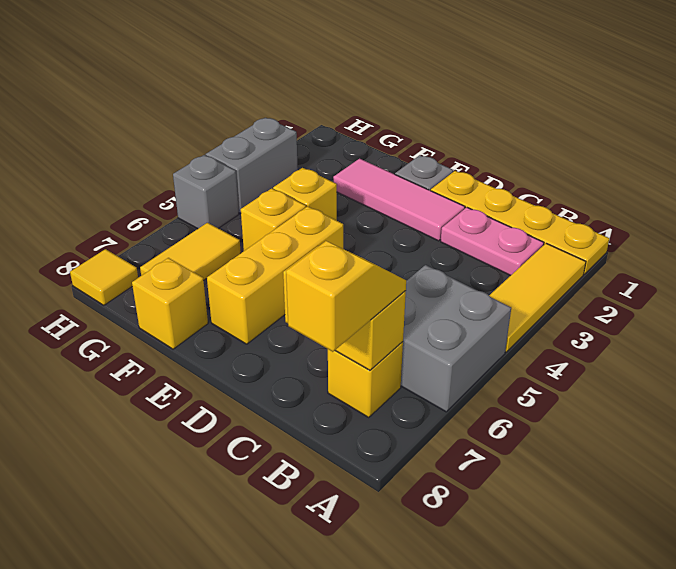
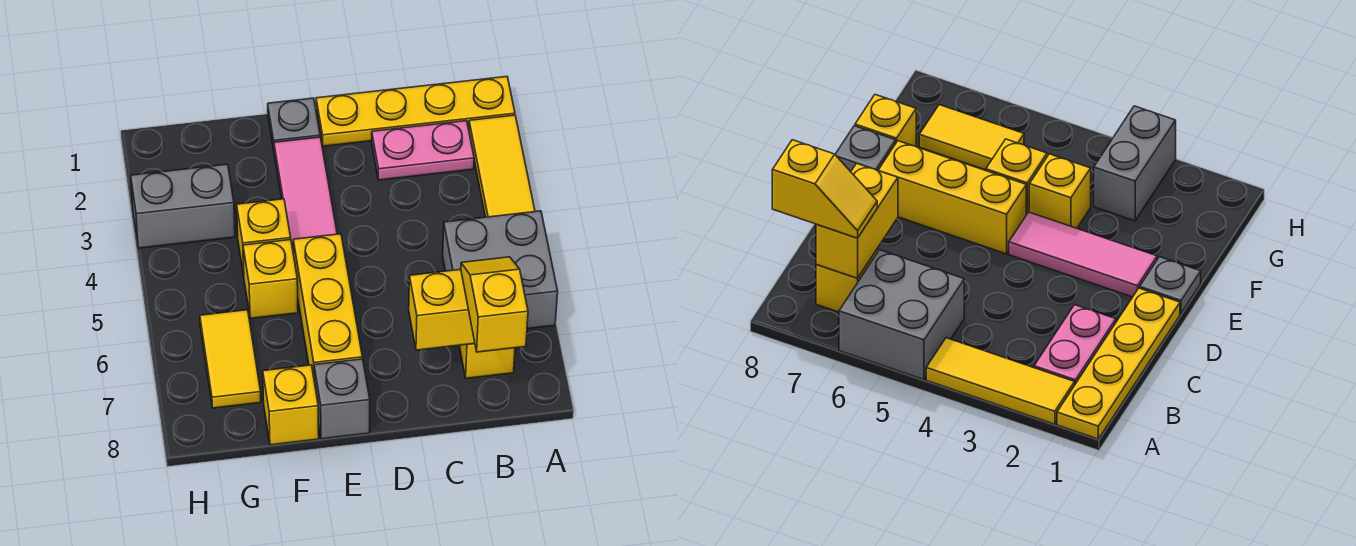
pink tile D2:F2 level 1 -> pink tile E2:E4 level 1
grey brick H3:H4 level 1 -> grey brick G3:H3 level 1
grey brick H5 level 1 -> grey brick E8 level 1
yellow tile H8 level 1 -> none

